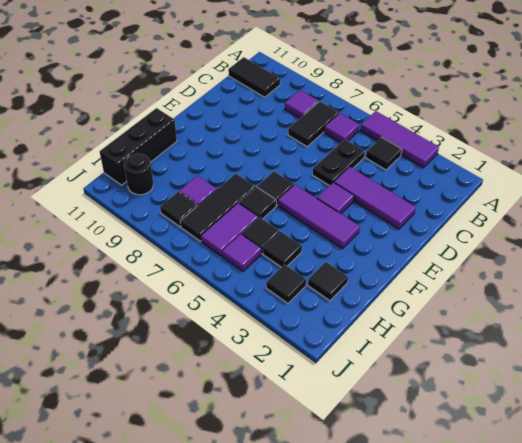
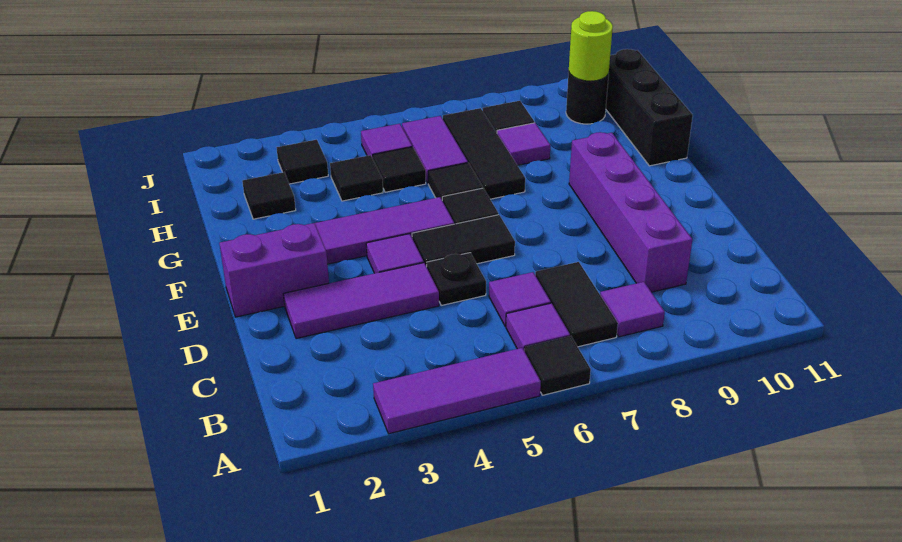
black tile B4 level 1 -> black tile A6 level 1
black tile B10:B11 level 1 -> black tile E5:E6 level 1
black plate C5:D5 level 1 -> black plate D5 level 1
none -> purple tile C6 level 1
none -> purple brick C9:F9 level 1
none -> purple brick E1:E2 level 1
none -> lime round brick I10 level 2

